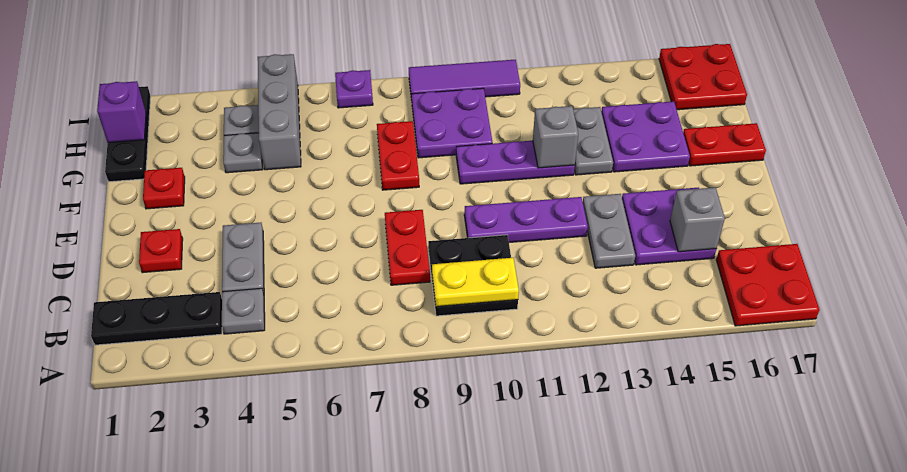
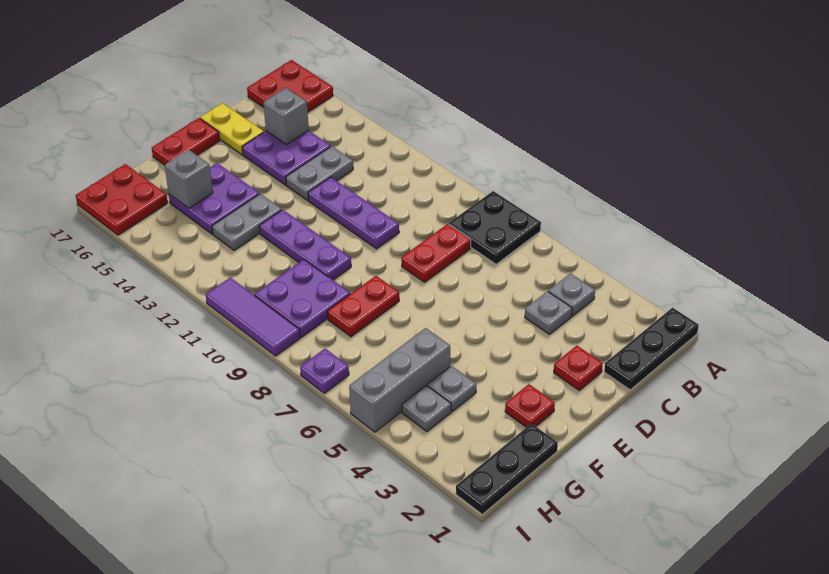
black plate B1:B3 level 1 -> black plate A1:C1 level 1
black plate B9:C10 level 1 -> black plate A7:B8 level 1
yellow plate B9:B10 level 2 -> yellow plate D16:D17 level 1
grey plate C4:D4 level 1 -> grey plate C4 level 1
grey brick F12 level 2 -> grey brick G15 level 2
red plate F16:F17 level 1 -> red plate E17:F17 level 1
purple brick H1 level 2 -> none

